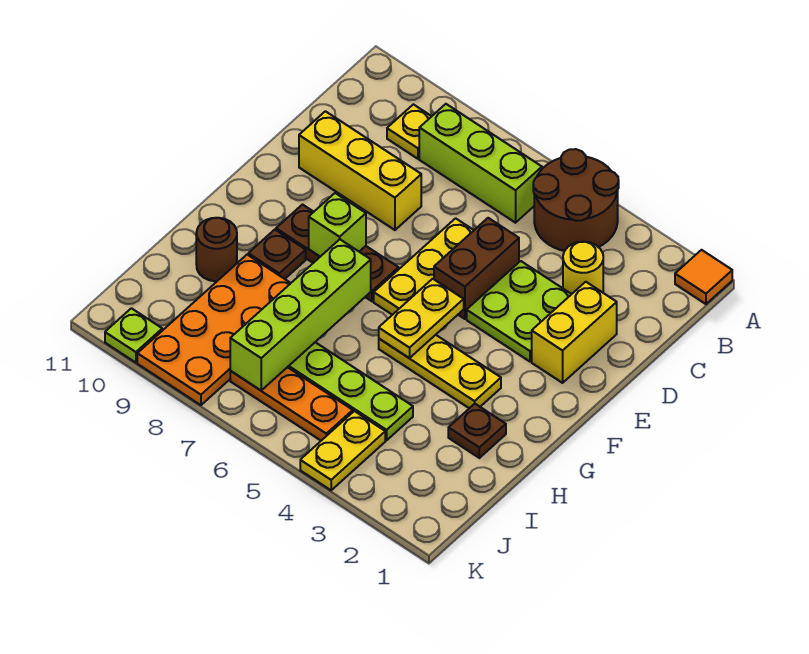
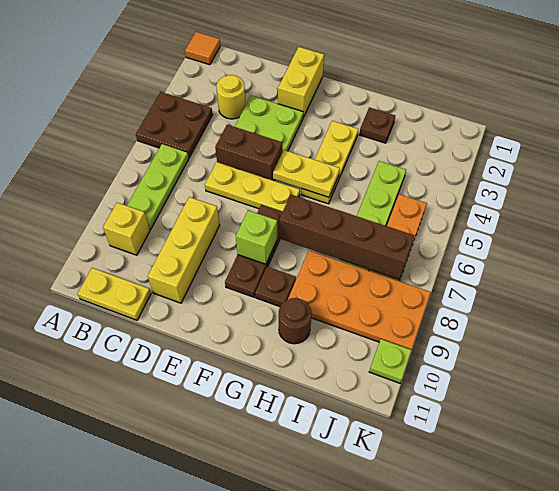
brown round brick A4:B5 level 1 -> brown plate A4:B5 level 1
lime brick B6:B8 level 1 -> lime plate B6:B8 level 1
yellow plate B9 level 1 -> yellow brick B9 level 1
yellow brick D2:E2 level 1 -> yellow brick E1:E2 level 1
lime brick G7:J7 level 2 -> brown brick G7:J7 level 2
yellow plate J4:K4 level 1 -> yellow plate B11:C11 level 1

